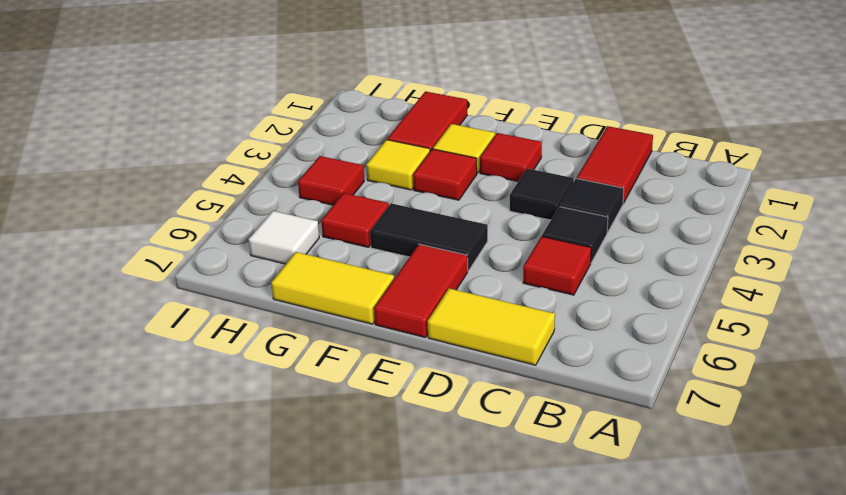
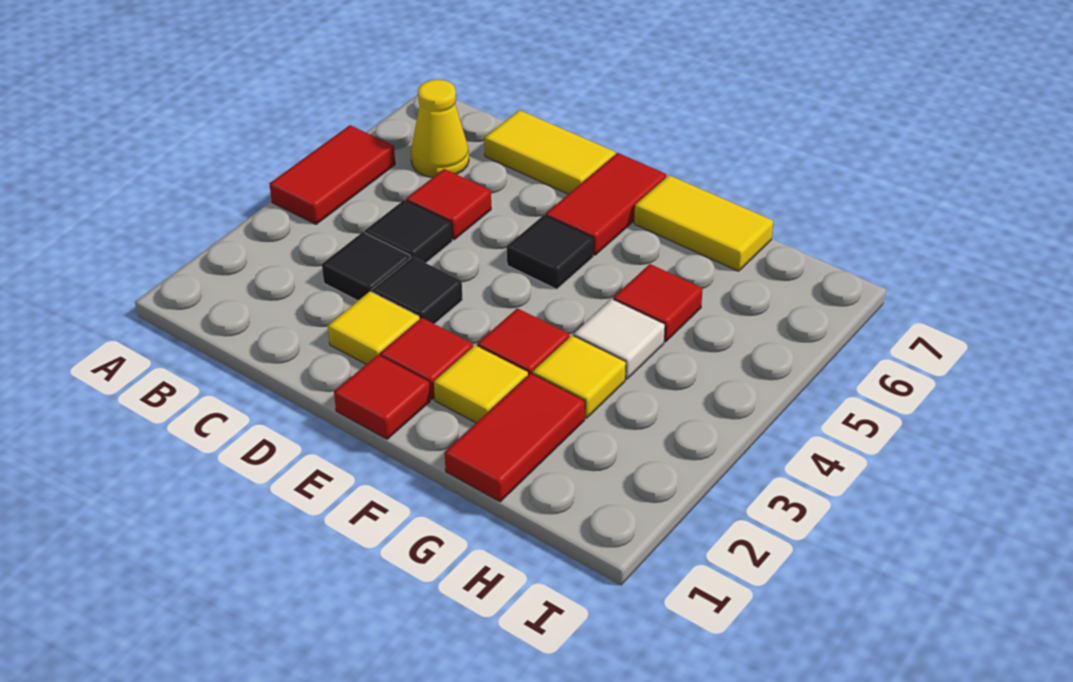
none -> yellow cone B6 level 1
red tile C1:C2 level 1 -> red tile A4:A5 level 1
none -> yellow tile D2 level 1
black tile E5:F5 level 1 -> black tile E5 level 1
red tile H4 level 1 -> red tile E1 level 1
white tile H6 level 1 -> white tile G4 level 1

